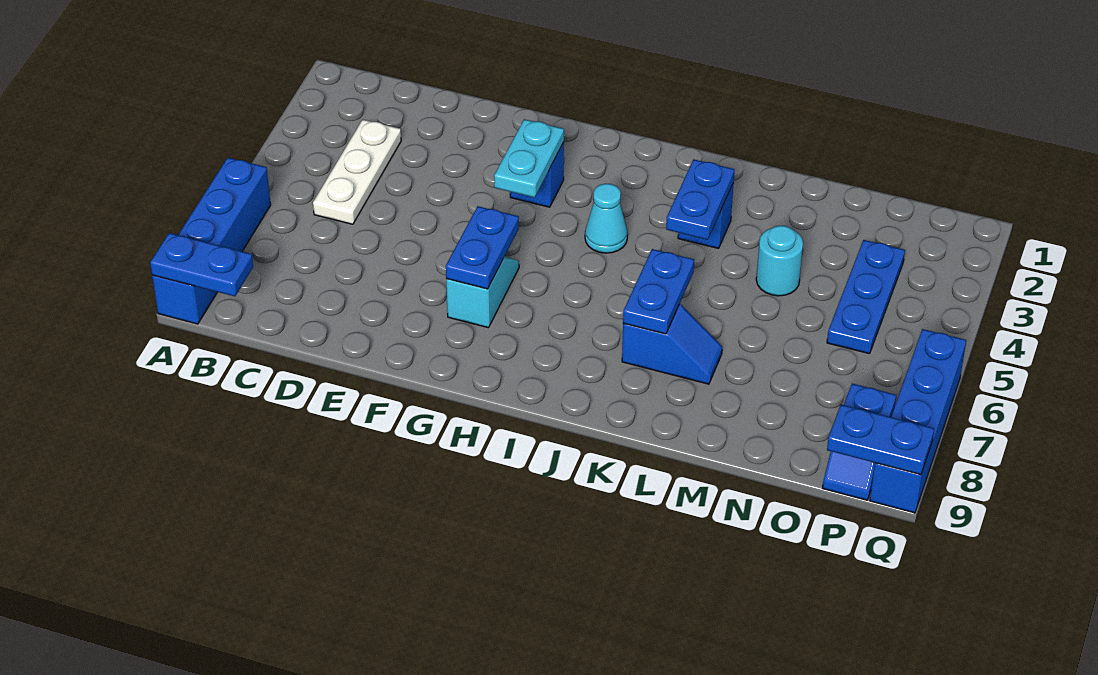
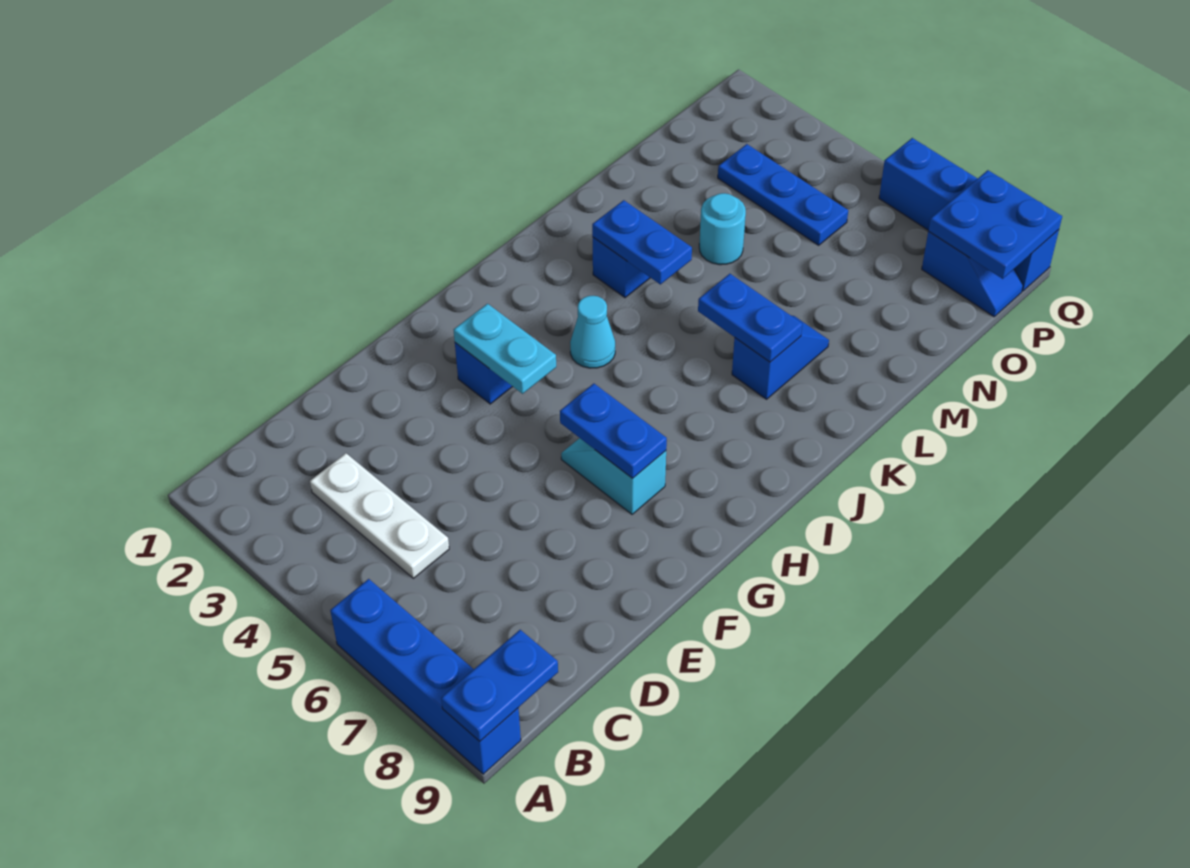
blue plate P9:Q9 level 2 -> blue plate P8:Q9 level 2

